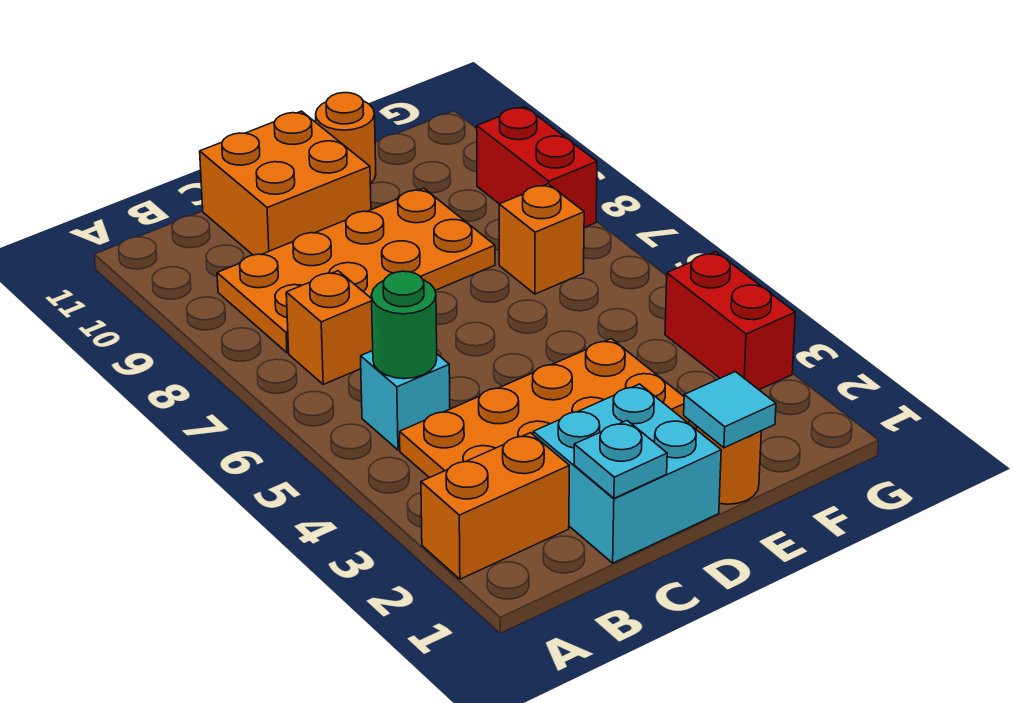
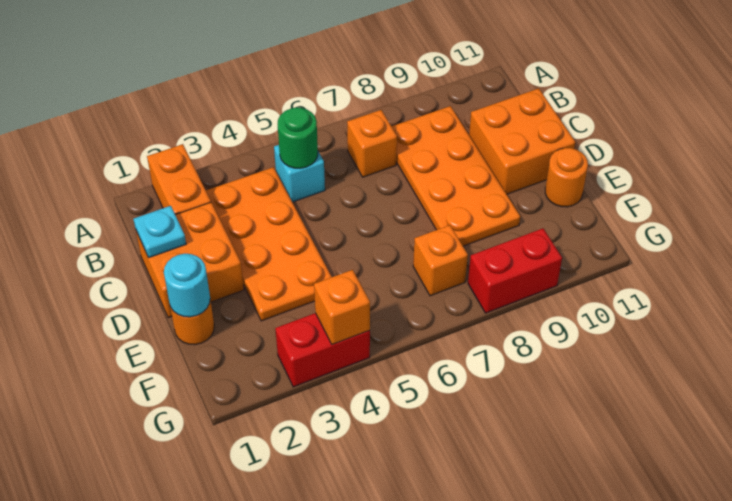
cyan brick C1:D2 level 1 -> orange brick C1:D2 level 1
cyan tile E1 level 2 -> cyan round brick E1 level 2
none -> orange brick G4 level 2

